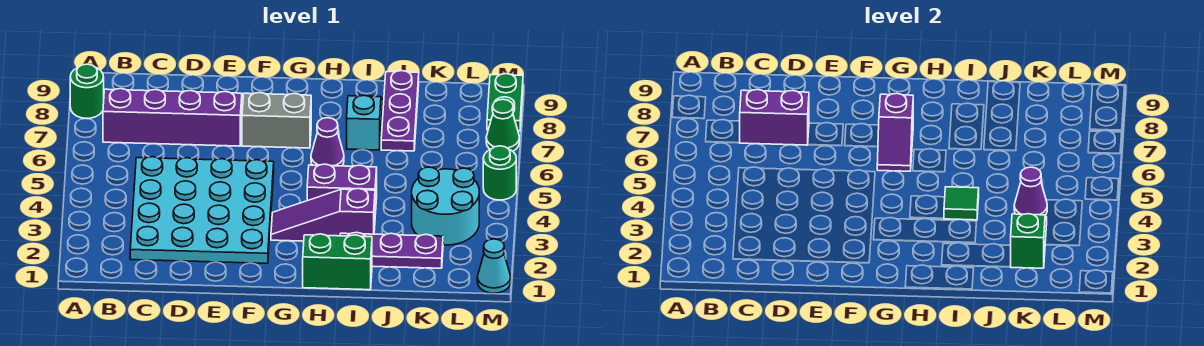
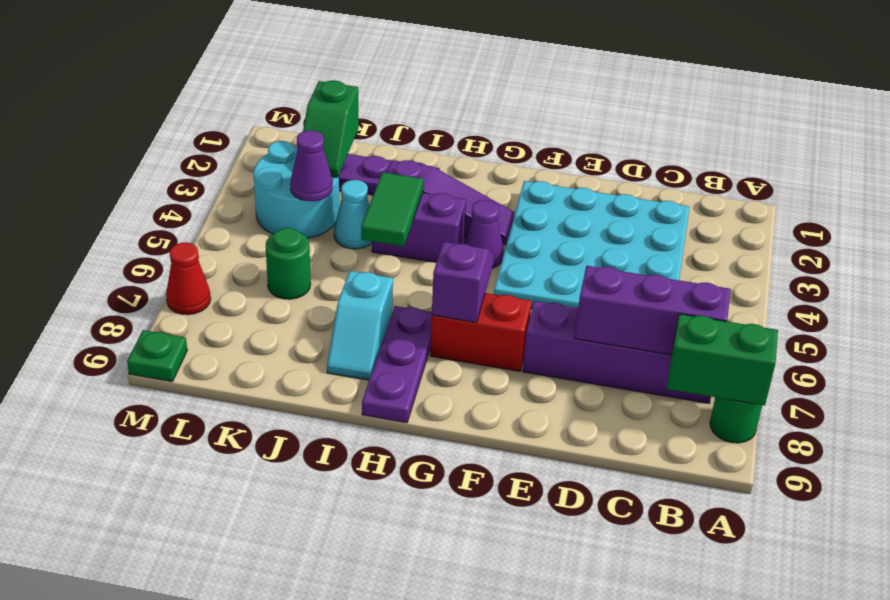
purple brick C7:D7 level 2 -> purple brick B7:D7 level 2
grey brick F7:G7 level 1 -> red brick F7:G7 level 1
green brick H1:I1 level 1 -> green brick A8:B8 level 2
purple cone H6 level 1 -> purple cone G4 level 1
green tile I4 level 2 -> green tile I4:I5 level 2
purple plate J7:J9 level 1 -> purple plate H7:H9 level 1
cyan cone M1 level 1 -> cyan cone J4 level 1
green round brick M5 level 1 -> green round brick K6 level 1
green cone M7 level 1 -> red cone M7 level 1
green plate M8:M9 level 1 -> green plate M9 level 1

